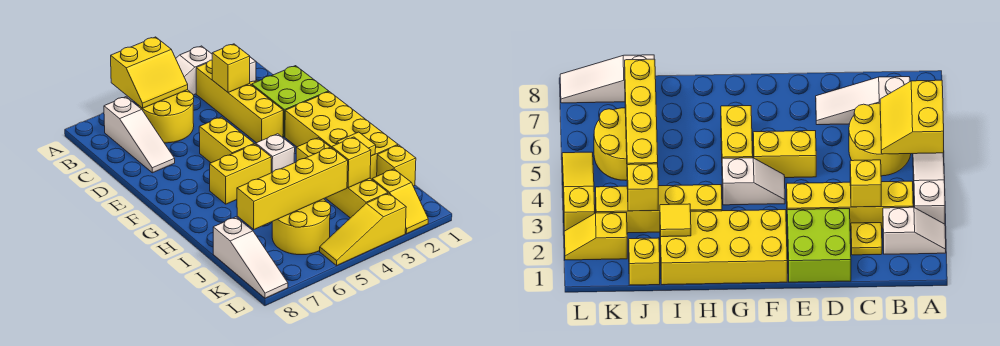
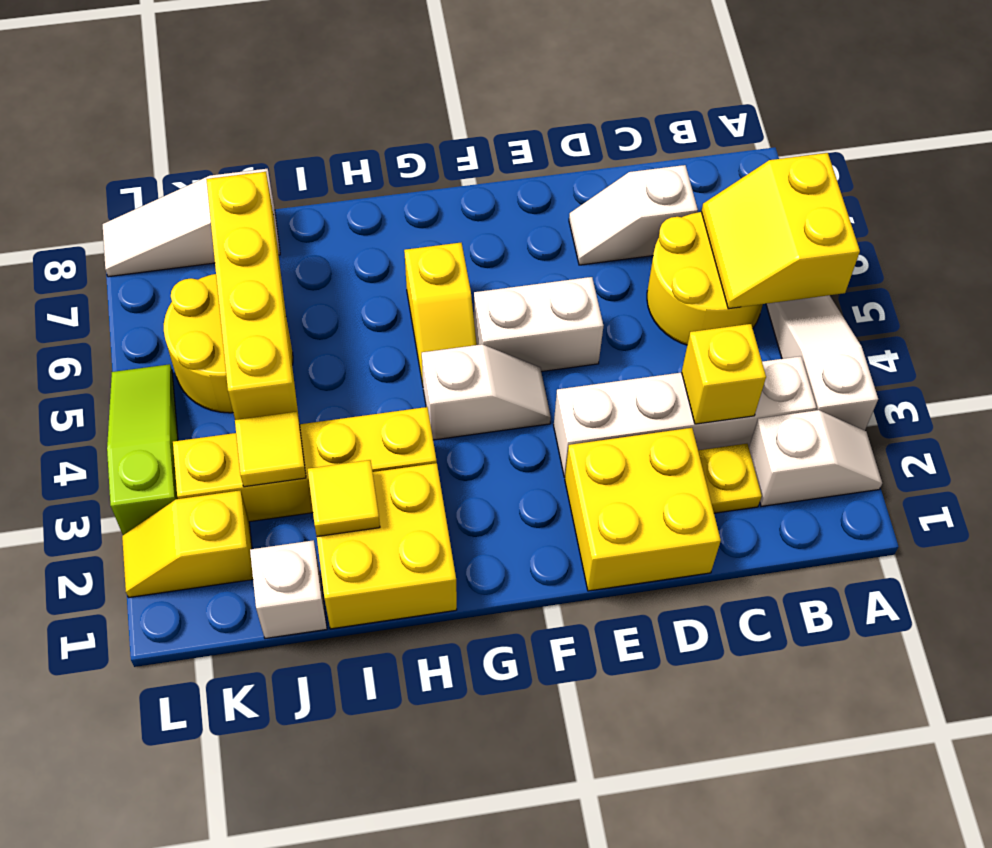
yellow brick B3:E3 level 1 -> white brick B3:E3 level 1
white slope B7:D7 level 1 top B -> white slope C7:D7 level 1 top C
lime brick D1:E2 level 1 -> yellow brick D1:E2 level 1
yellow brick E5:F5 level 1 -> white brick E5:F5 level 1
yellow brick F1:I2 level 1 -> yellow brick H1:I2 level 1
yellow brick G5:G6 level 1 -> yellow slope G5:G6 level 1 top 6
yellow brick J1 level 1 -> white brick J1 level 1
yellow brick J3 level 2 -> yellow tile J3 level 2
yellow slope L3:L5 level 1 top 3 -> lime slope L3:L5 level 1 top 3

